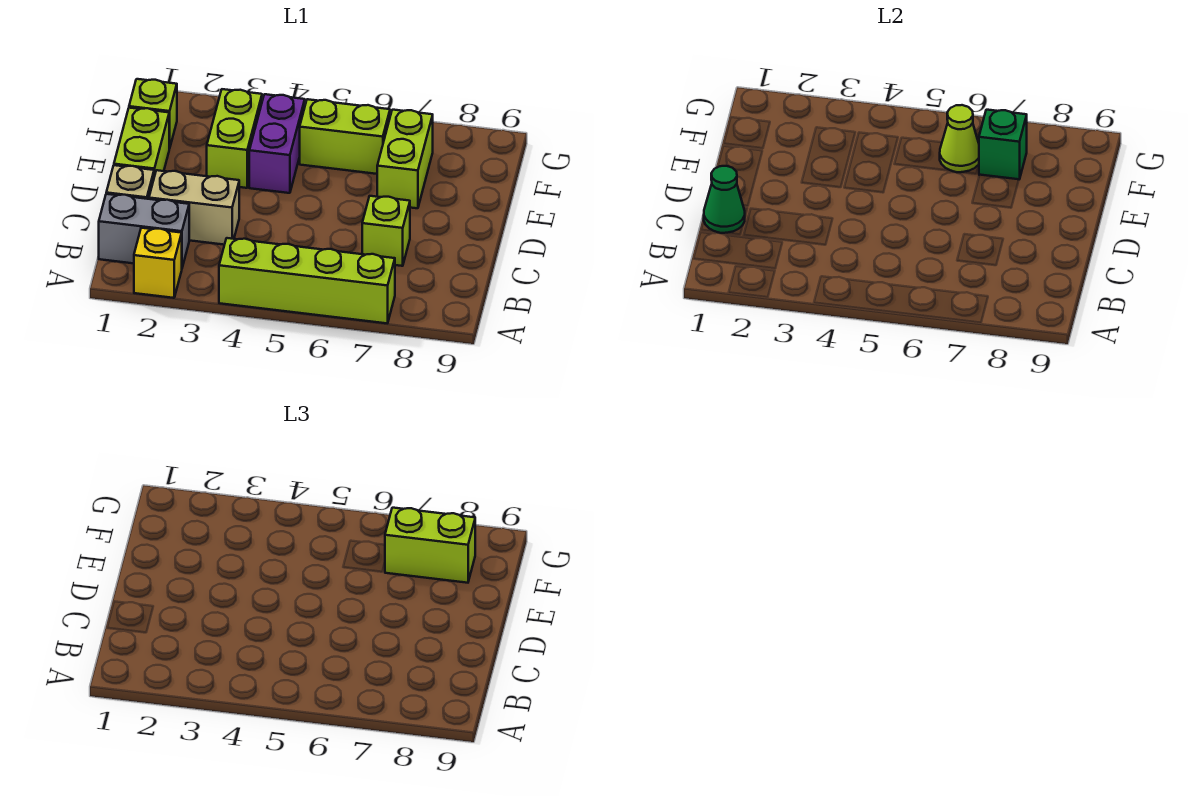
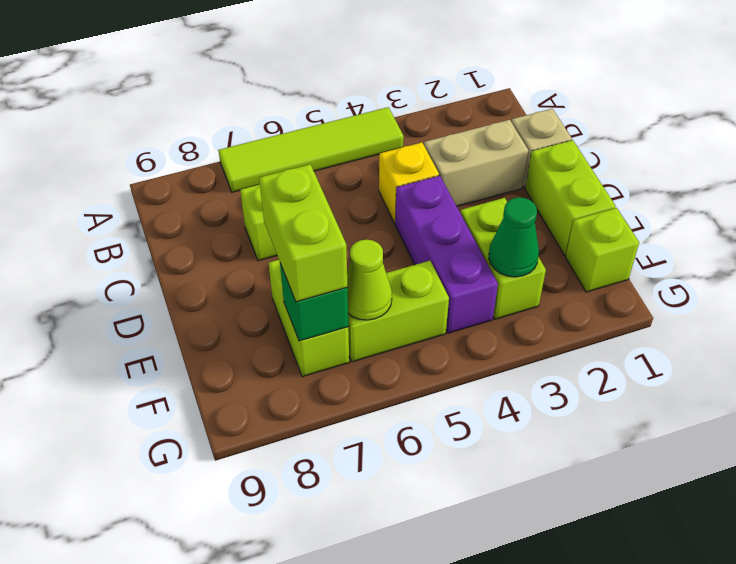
yellow brick A2 level 1 -> yellow brick C4 level 1
lime brick A4:A7 level 1 -> lime tile A4:A7 level 1
grey brick B1:B2 level 1 -> none
green cone C1 level 2 -> green cone F3 level 2
purple brick E4:F4 level 1 -> purple brick D4:F4 level 1
lime brick F7:F8 level 3 -> lime brick E7:F7 level 3

